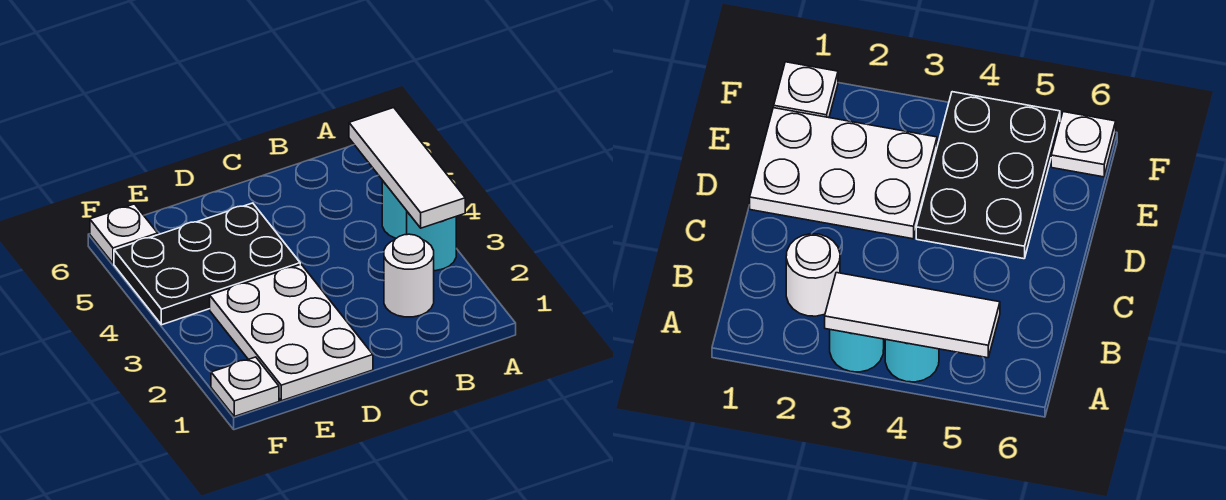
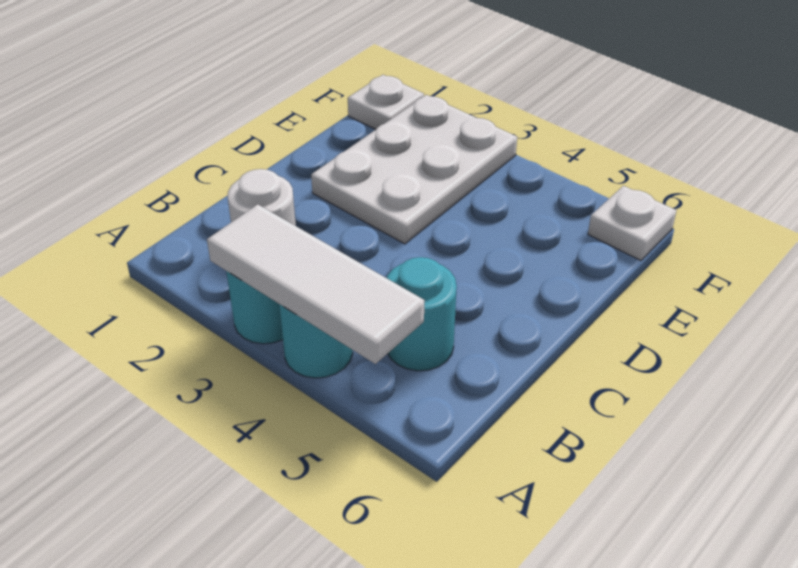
none -> cyan round brick B5 level 1
white plate D1:E3 level 1 -> white plate D2:F3 level 1
black plate D4:F5 level 1 -> none

